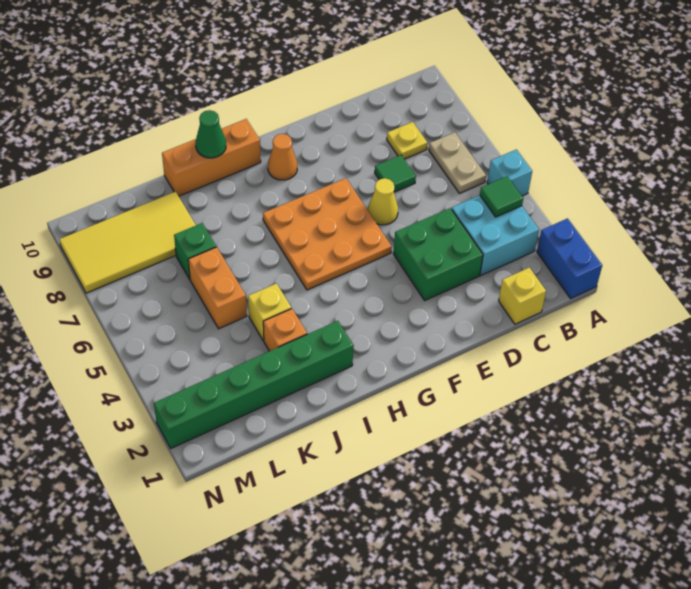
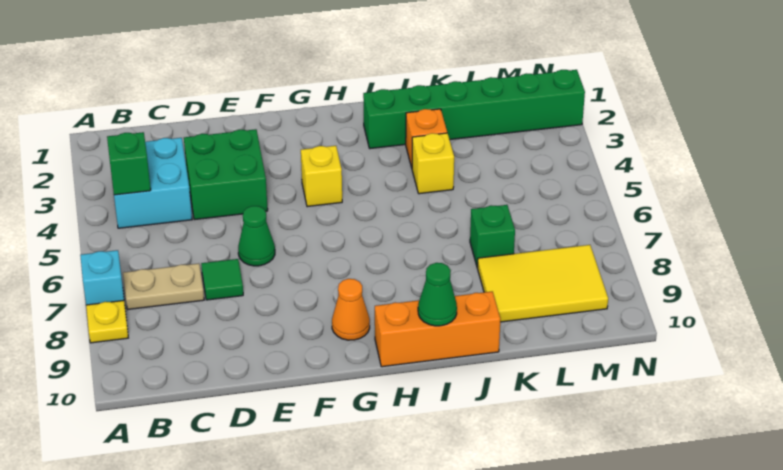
blue brick A1:A2 level 1 -> none
cyan brick A5 level 1 -> cyan brick A7 level 1
green tile B4 level 2 -> green brick B4 level 2
tan plate B6:B7 level 1 -> tan plate B7:C7 level 1
yellow brick C1 level 1 -> yellow brick G4 level 1
yellow plate C8 level 1 -> yellow plate A8 level 1
yellow cone E6 level 1 -> green cone E6 level 1
orange plate F5:H7 level 1 -> none
orange brick K5:K6 level 1 -> none
yellow tile K8:N9 level 1 -> yellow tile K8:M9 level 1

